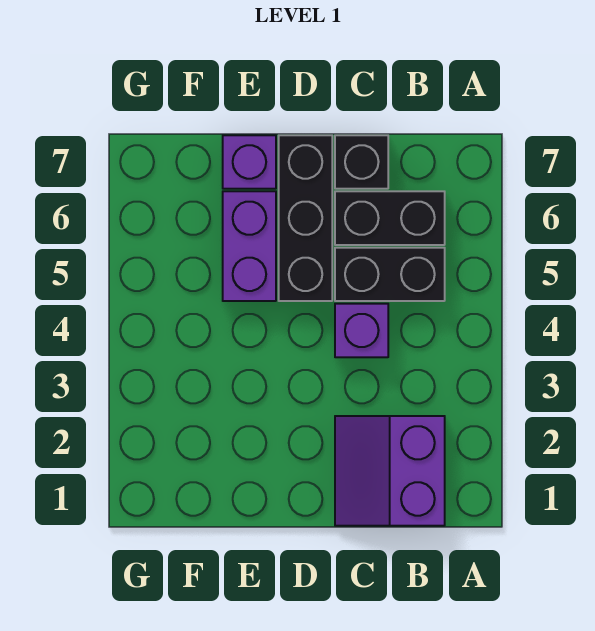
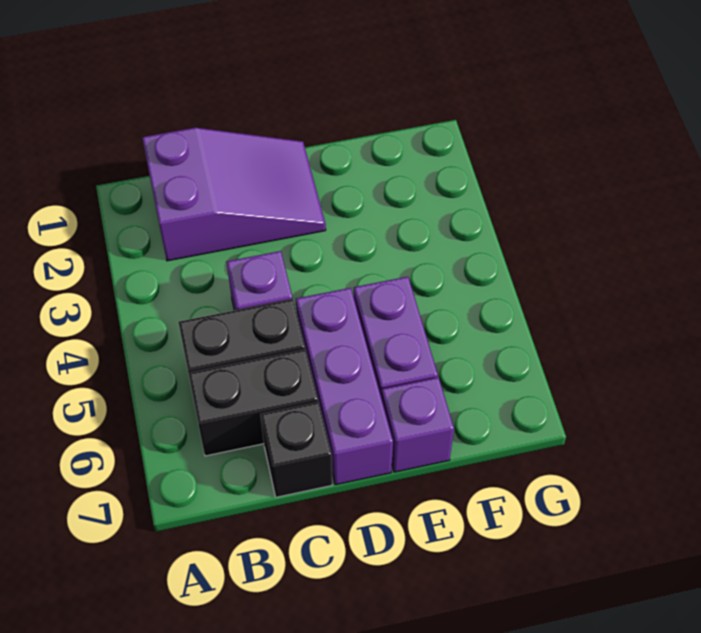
purple slope B1:C2 level 1 top B -> purple slope B1:D2 level 1 top B
black brick D5:D7 level 1 -> purple brick D5:D7 level 1

